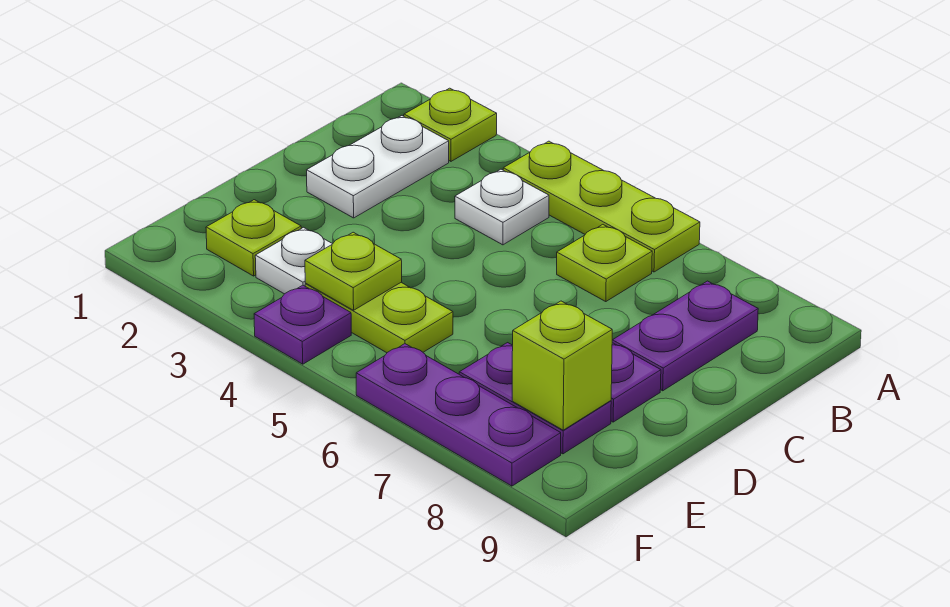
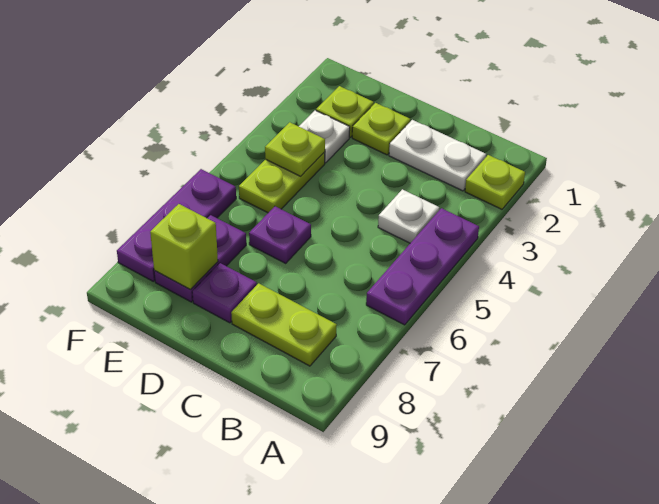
lime plate A4:A6 level 1 -> purple plate A4:A6 level 1
lime plate B6 level 1 -> lime plate D2 level 1
purple plate B8:C8 level 1 -> lime plate B8:C8 level 1
purple plate F4 level 1 -> purple plate D6 level 1

